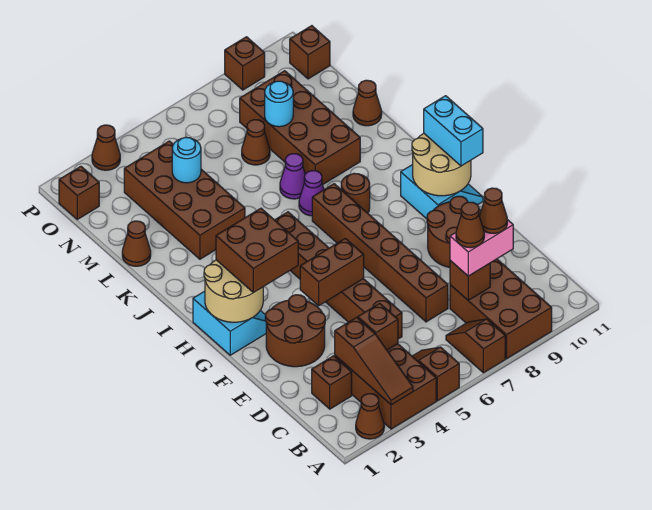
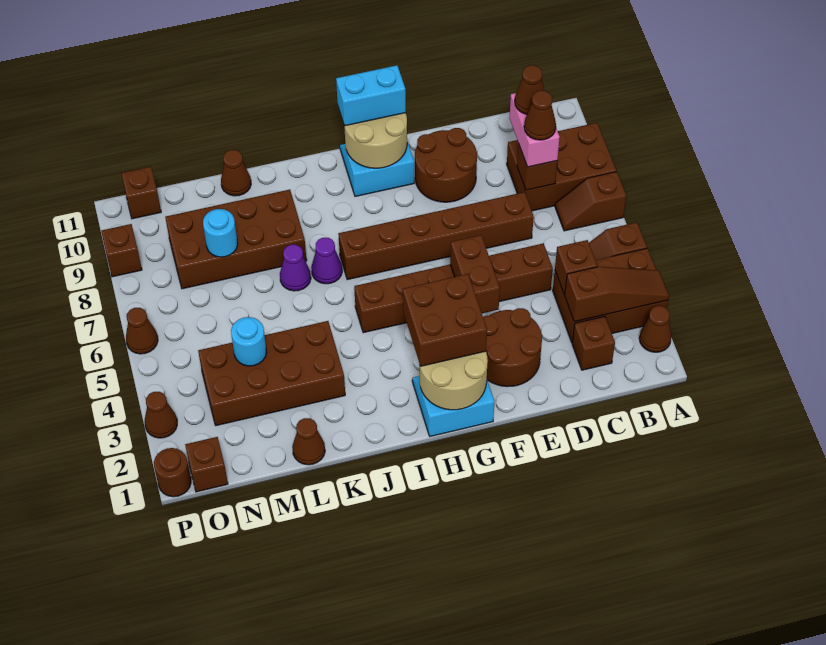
brown round brick I8 level 1 -> brown round brick P1 level 1
brown cone M7 level 1 -> brown cone P6 level 1

